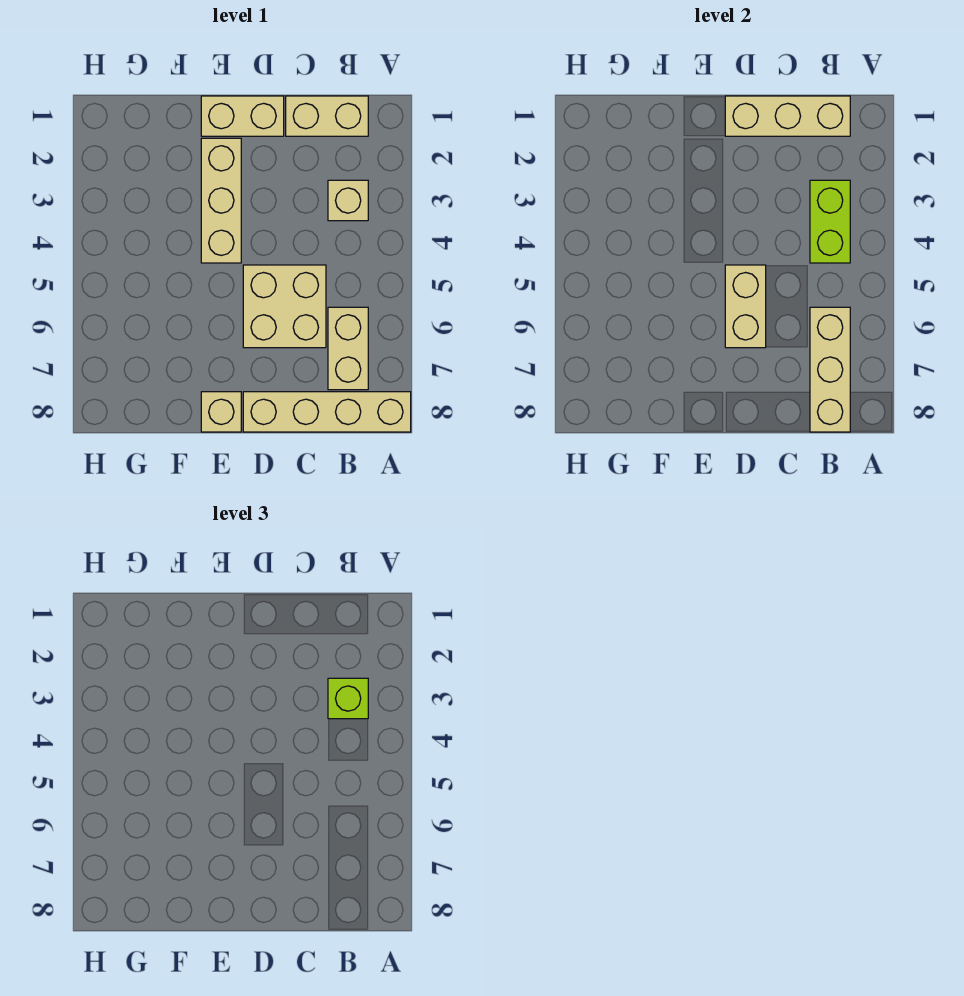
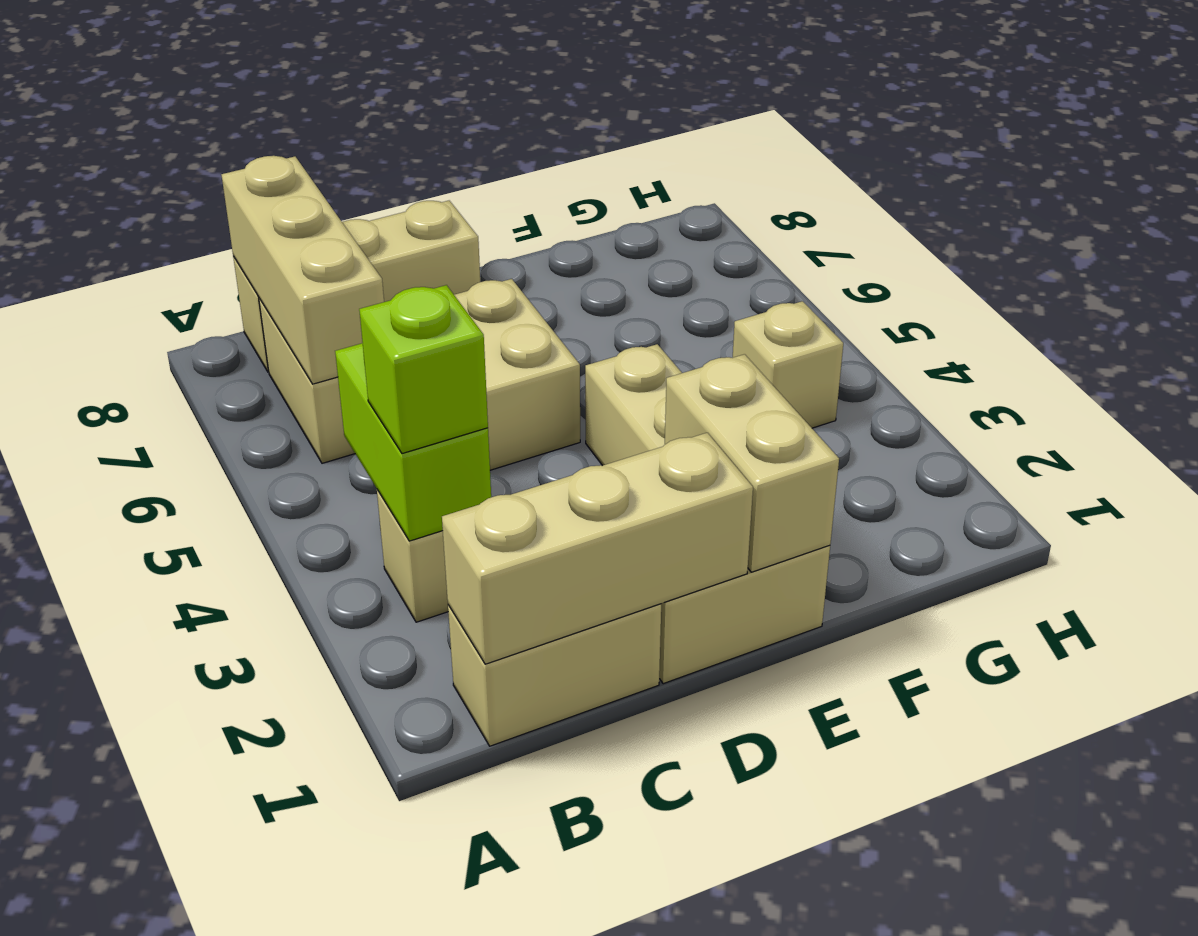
tan brick A8:D8 level 1 -> tan brick B8:D8 level 1
tan brick D5:D6 level 2 -> tan brick E1:E2 level 2
tan brick E8 level 1 -> tan brick G4 level 1

